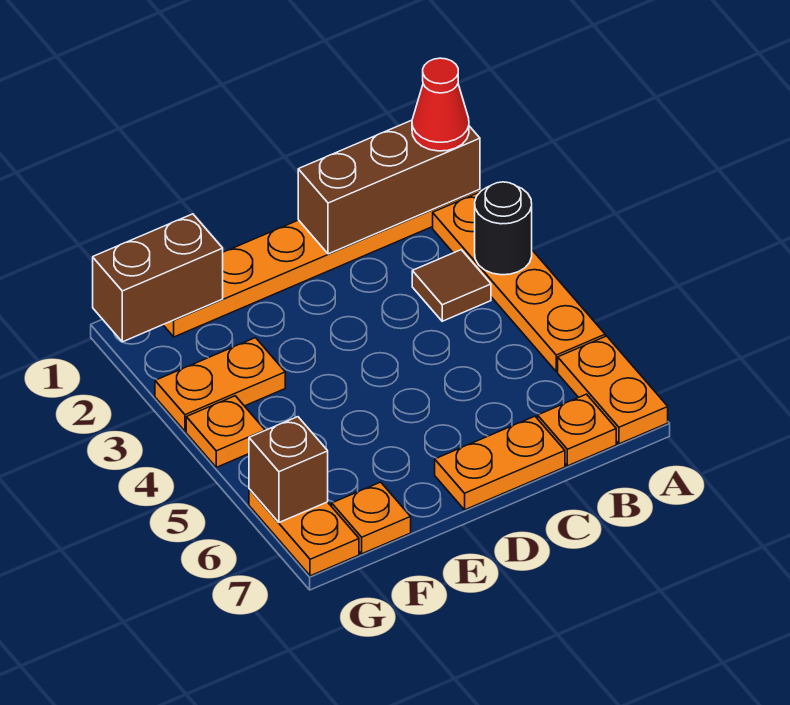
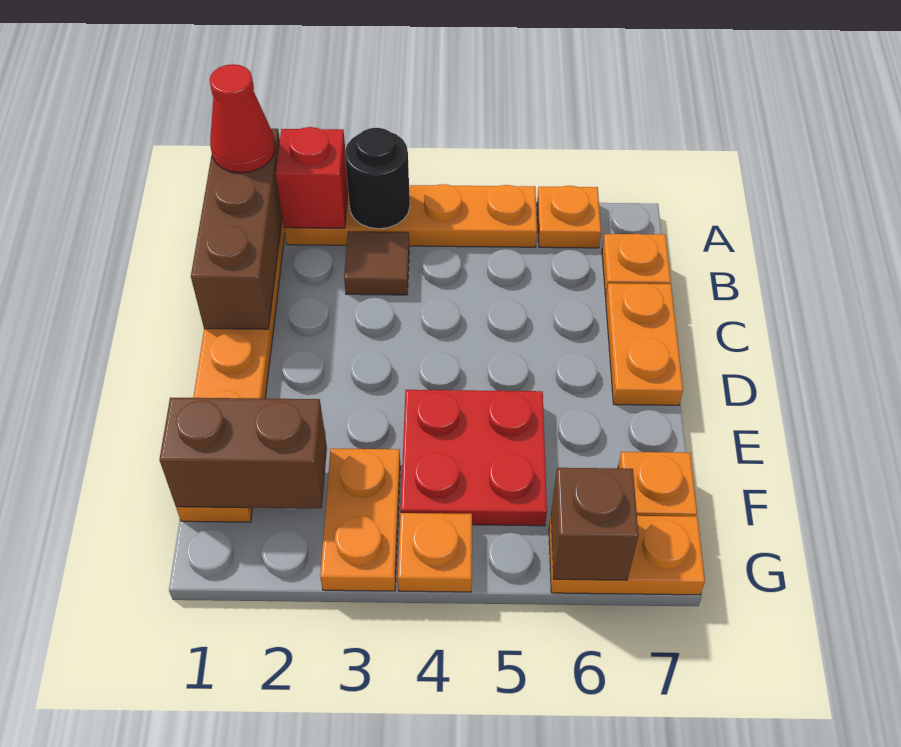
none -> red brick A2 level 2
orange plate A6:A7 level 1 -> orange plate A6 level 1
none -> red plate E4:F5 level 1
brown brick F1:G1 level 2 -> brown brick F1:F2 level 2

